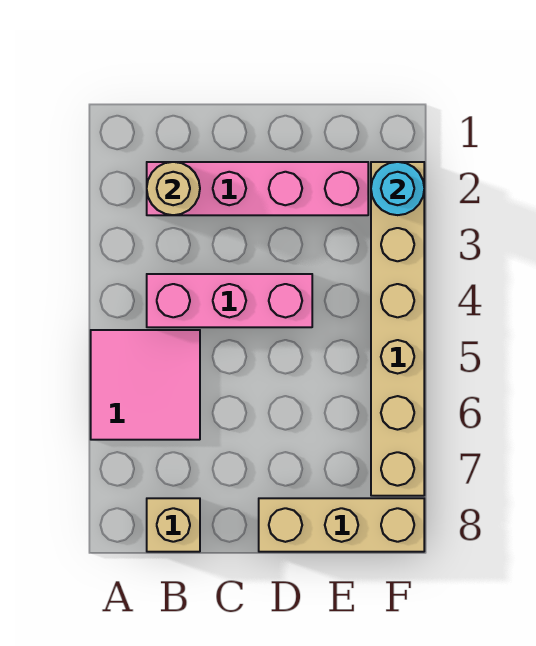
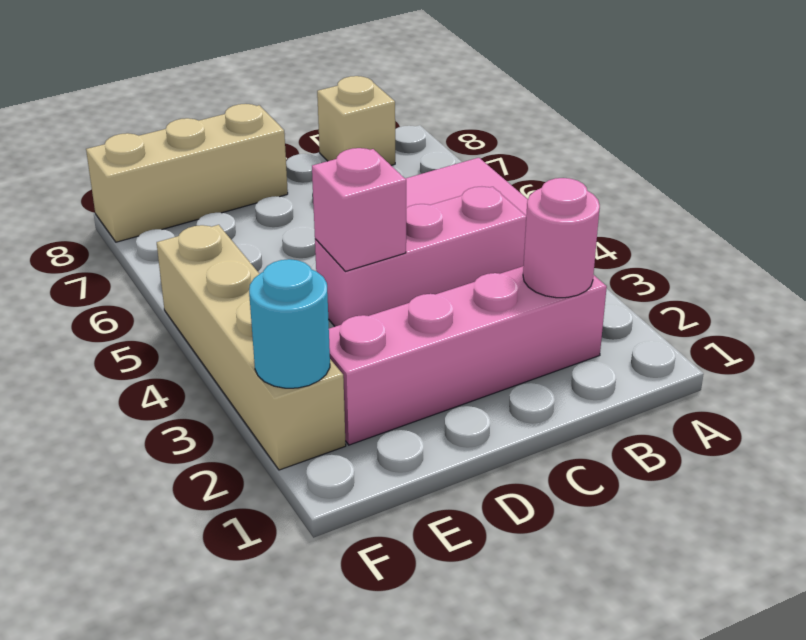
tan round brick B2 level 2 -> pink round brick B2 level 2
none -> pink brick D4 level 2
tan brick F2:F7 level 1 -> tan brick F2:F5 level 1

